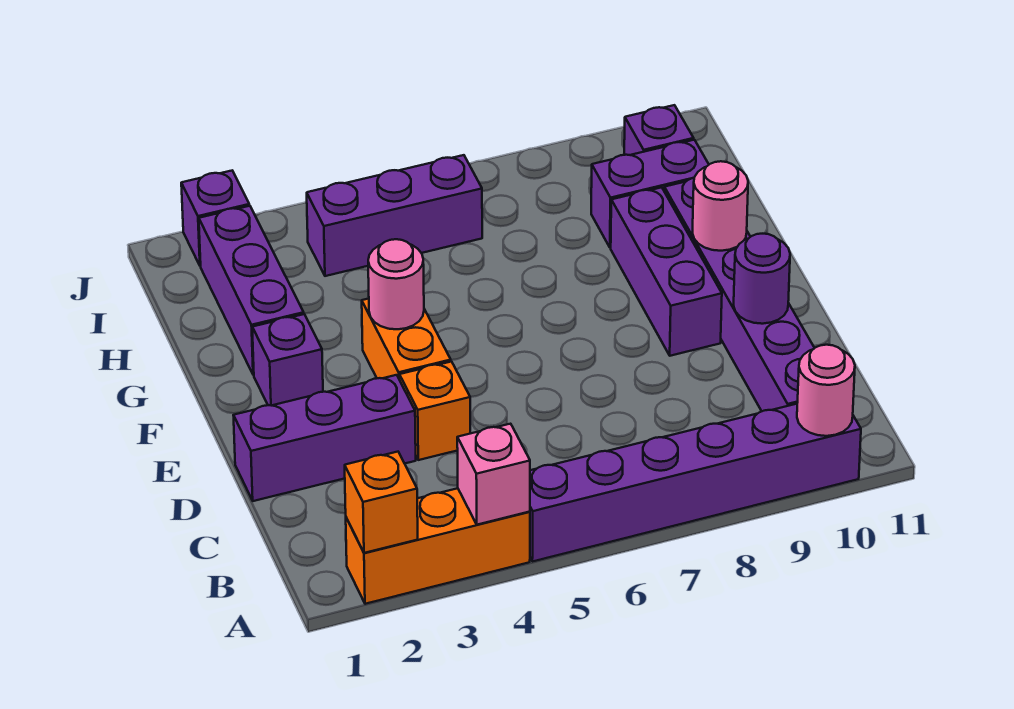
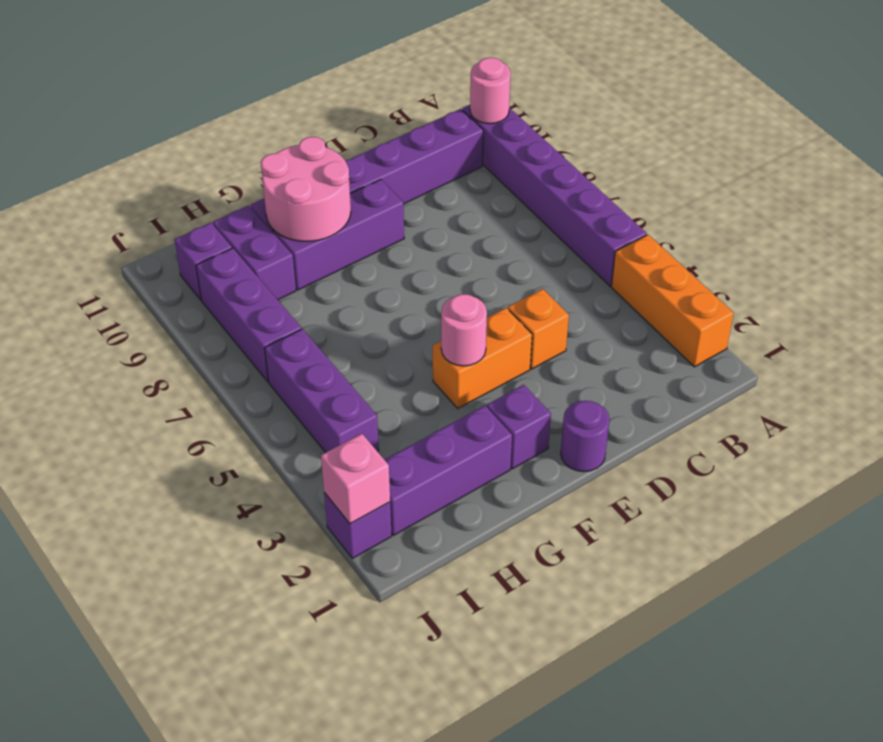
orange brick A2 level 2 -> none
pink brick A4 level 2 -> pink brick J2 level 2
purple brick D1:D3 level 1 -> purple brick I7:I9 level 1
purple round brick D10 level 2 -> purple round brick E1 level 1
pink round brick F10 level 2 -> pink round brick F9:G10 level 2

